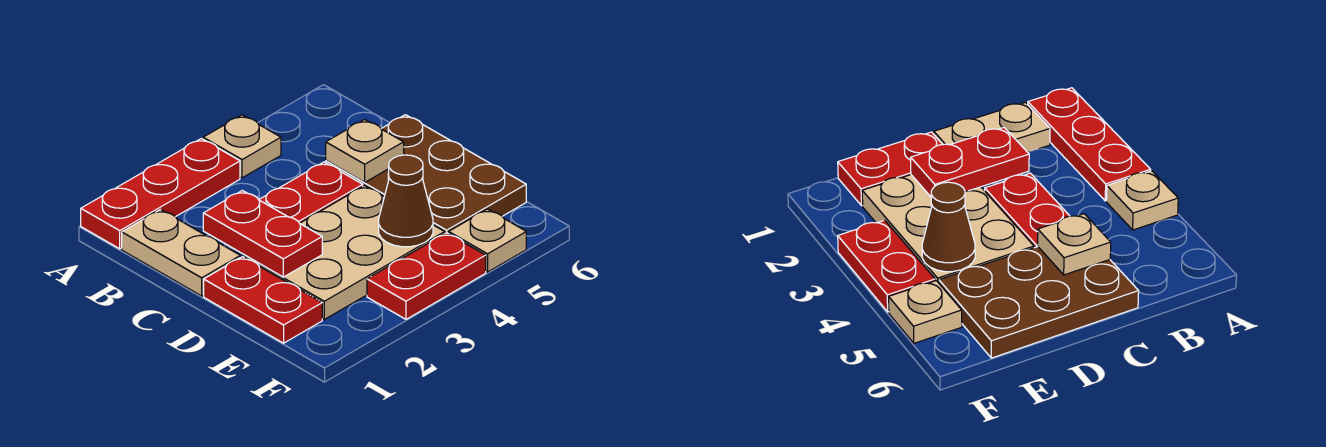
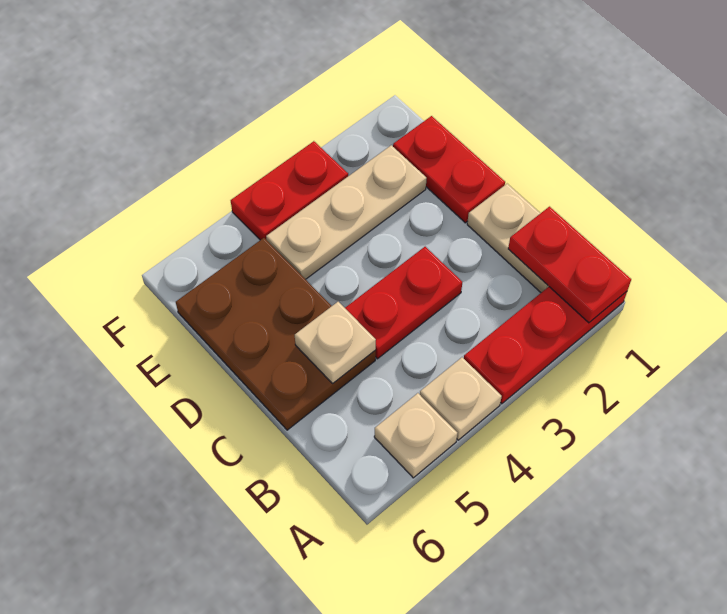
red plate C2:D2 level 2 -> red plate A1:B1 level 2
tan plate D2:E4 level 1 -> tan plate E2:E4 level 1
brown cone E4 level 2 -> none
tan plate F5 level 1 -> tan plate A5 level 1

